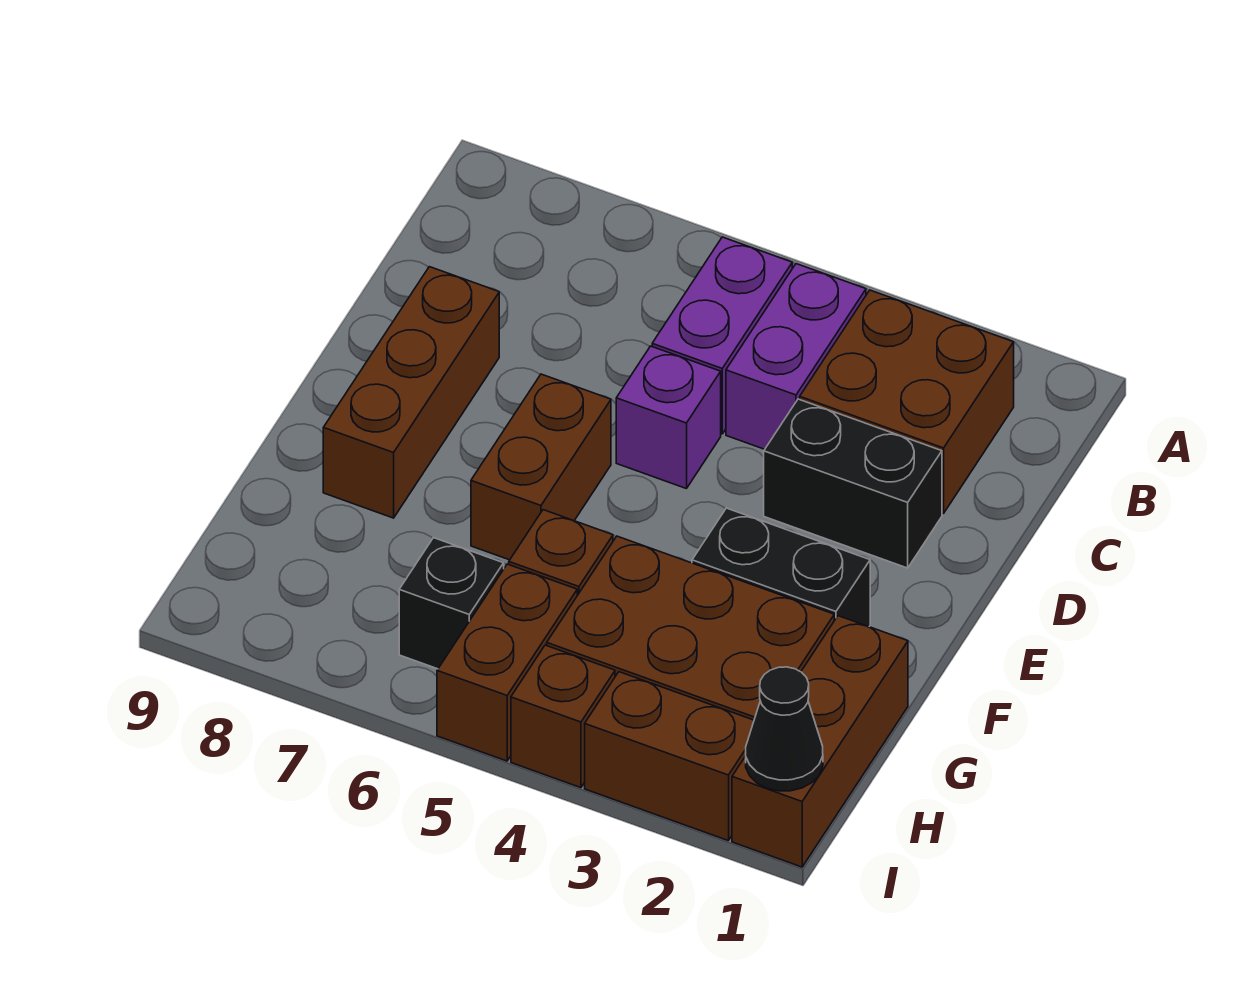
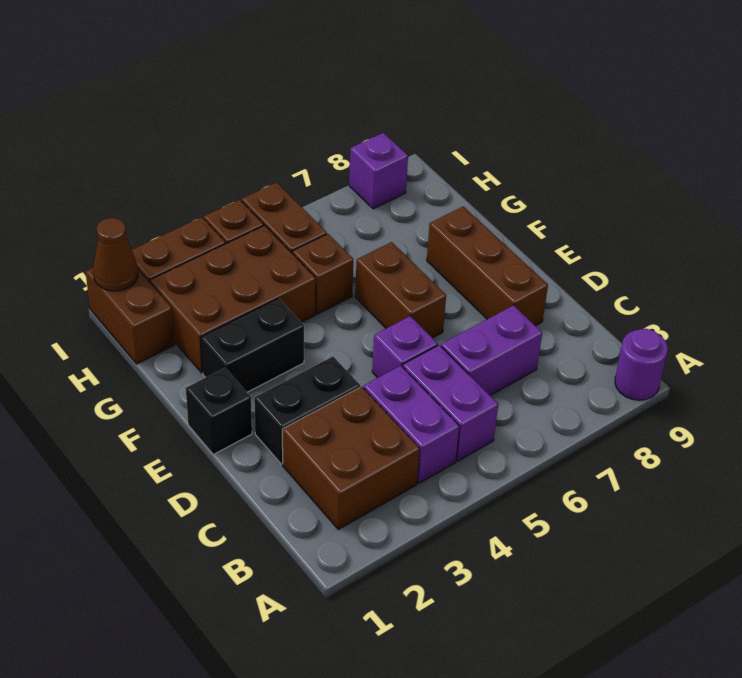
none -> purple round brick A9 level 1
none -> purple brick C6:C7 level 1
brown brick G1:I1 level 1 -> brown brick H1:I1 level 1
black brick H6 level 1 -> black brick E1 level 1
black cone I1 level 2 -> brown cone I1 level 2
none -> purple brick I8 level 1

